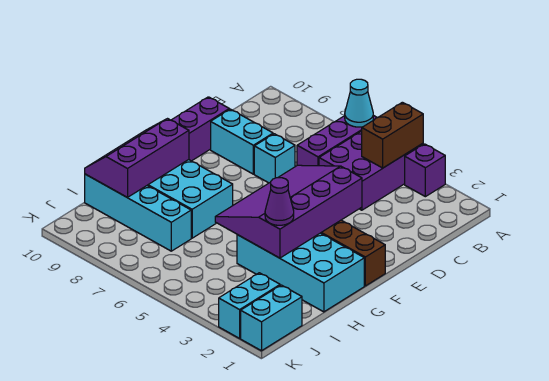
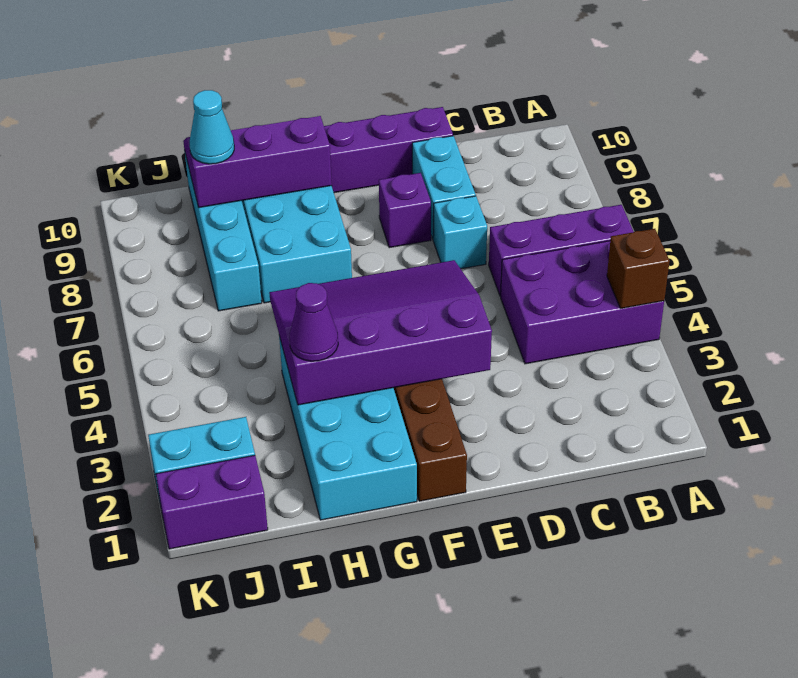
purple brick A3 level 1 -> purple brick E8 level 1
brown brick A4:B4 level 2 -> brown brick A4 level 2
cyan cone A6 level 2 -> cyan cone I9 level 3
cyan brick J1:K1 level 1 -> purple brick J1:K1 level 1

